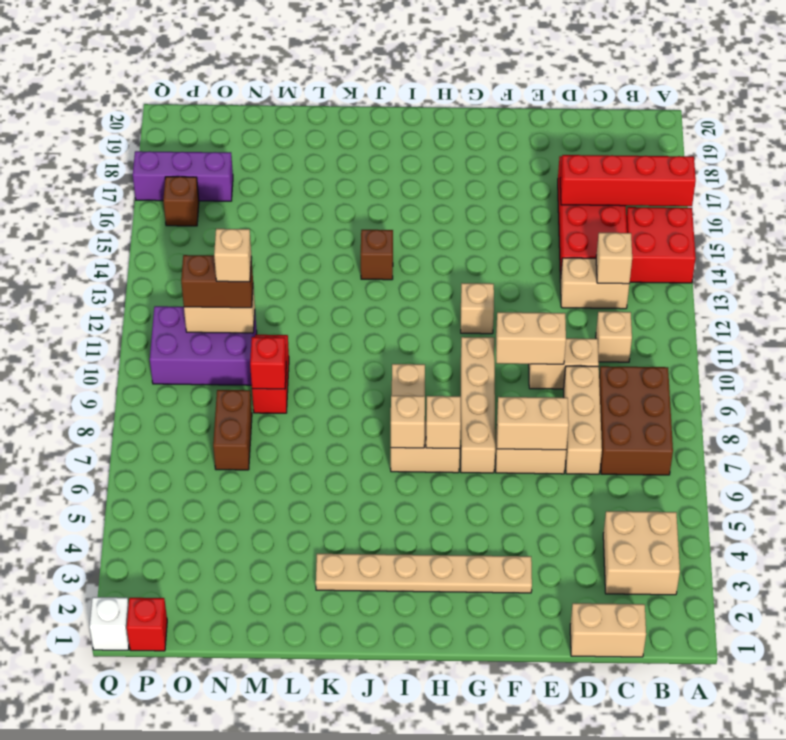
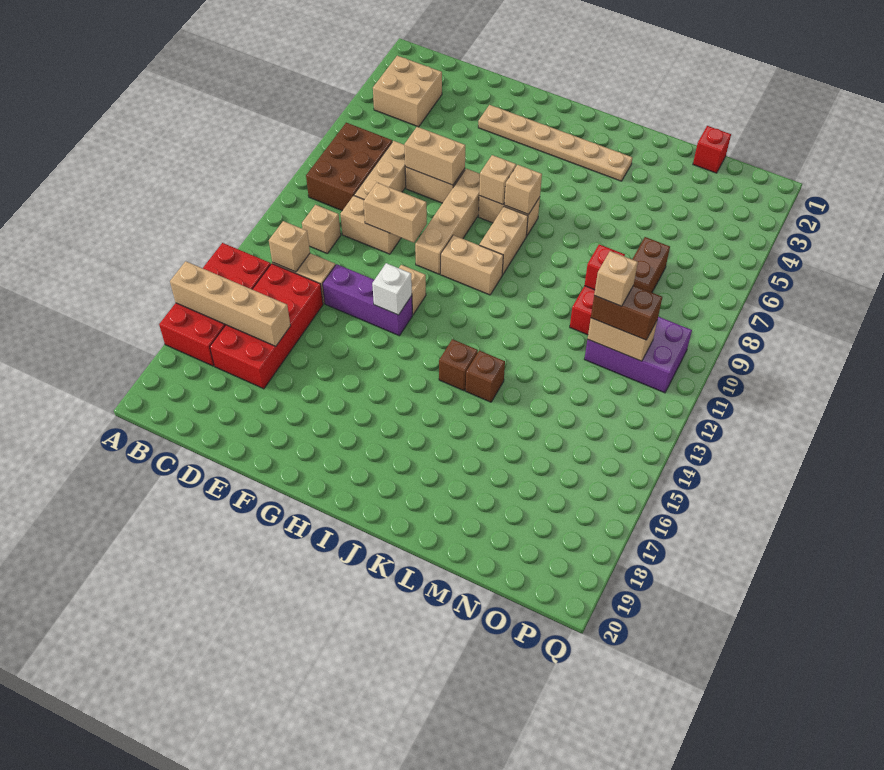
red brick A14:B15 level 1 -> red brick A14:B17 level 1
red brick A16:D16 level 2 -> tan brick A16:D16 level 2
tan brick C1:D1 level 1 -> tan brick H10:I10 level 1
purple brick O17:Q17 level 1 -> purple brick E13:G13 level 1
red brick P1 level 1 -> red brick N1 level 1
brown brick P16 level 1 -> brown brick K14 level 1
white brick Q1 level 1 -> white brick G13 level 2

